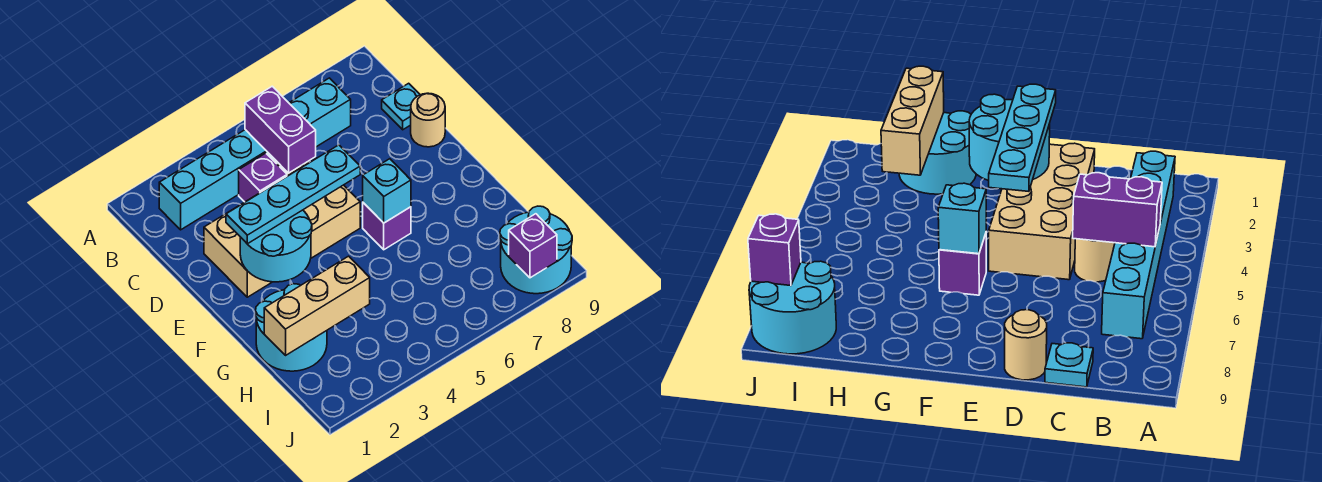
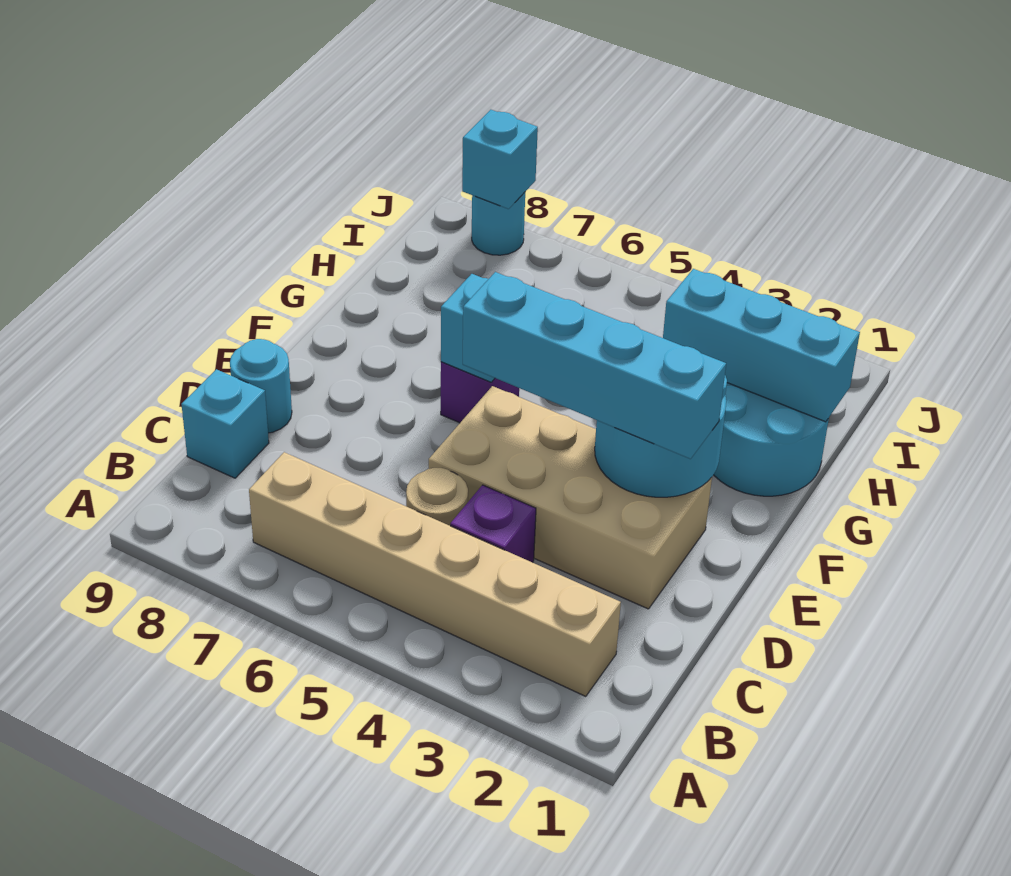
cyan brick B2:B7 level 1 -> tan brick B2:B7 level 1
purple brick B5:C5 level 2 -> none
cyan plate C9 level 1 -> cyan brick C9 level 1
tan round brick D9 level 1 -> cyan round brick D9 level 1
cyan plate E2:E5 level 3 -> cyan brick E2:E5 level 3
tan brick H1:H3 level 2 -> cyan brick H1:H3 level 2
cyan round brick I8:J9 level 1 -> cyan round brick J8 level 1
purple brick J8 level 2 -> cyan brick J8 level 2

